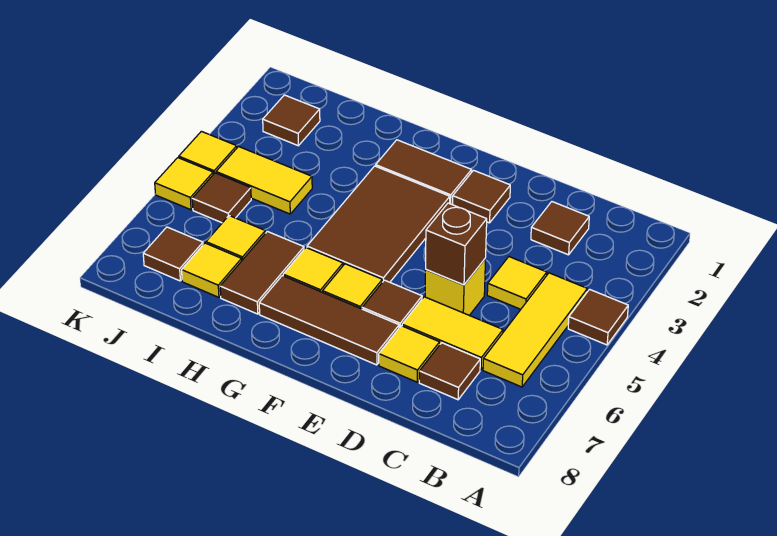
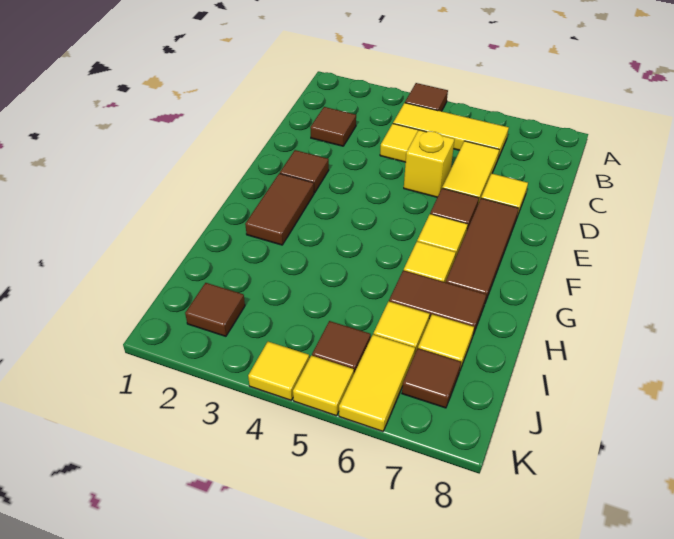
brown tile C7 level 1 -> none
brown brick D5 level 2 -> none
brown tile F3:G5 level 1 -> none
yellow tile I4:J4 level 1 -> yellow tile J6:K6 level 1

